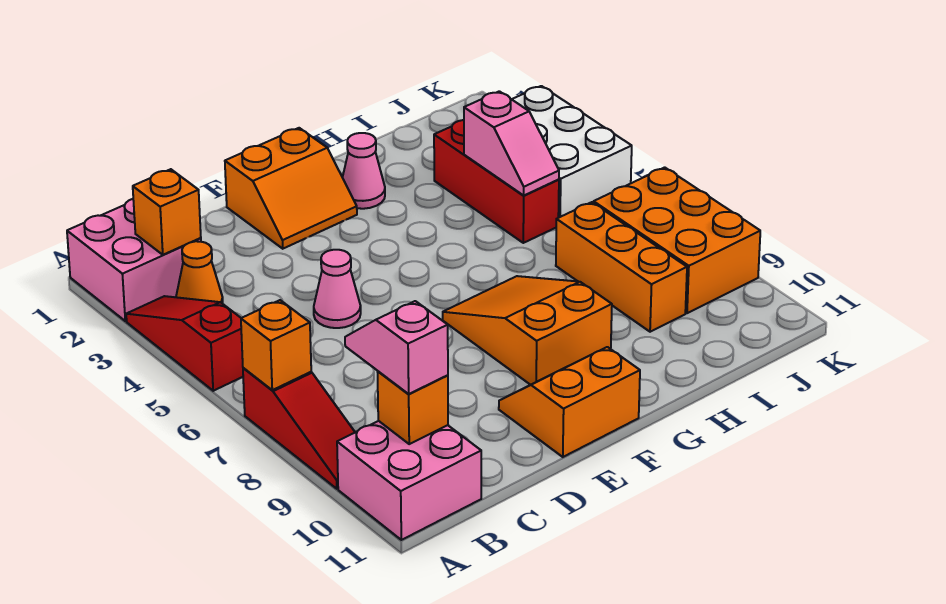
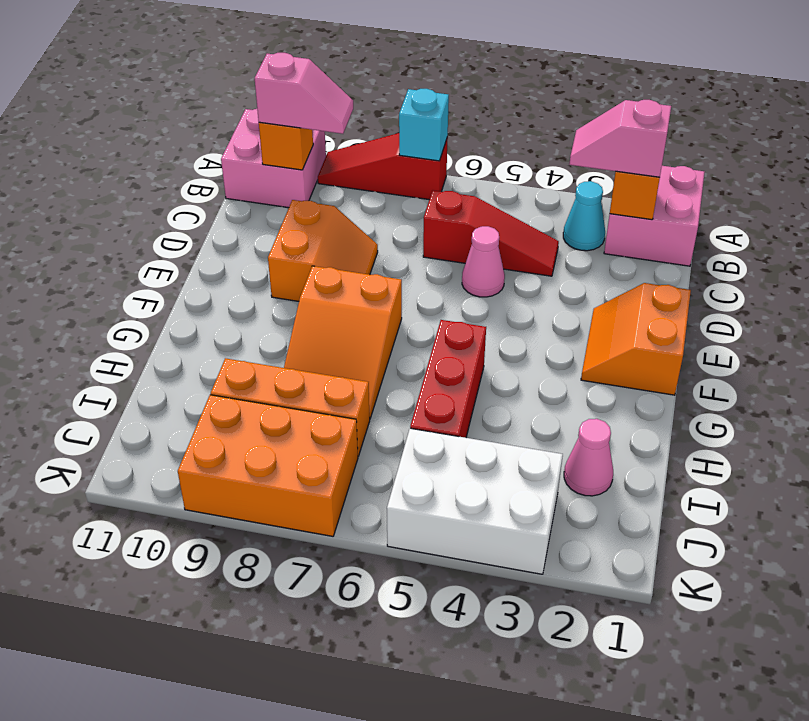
red slope A3:A5 level 1 top 5 -> red slope C4:C6 level 1 top 6
orange brick A7 level 2 -> cyan brick A7 level 2
orange cone B3 level 1 -> cyan cone B3 level 1
orange slope E10:F11 level 1 top 11 -> orange slope D8:E9 level 1 top 9
orange slope F7:G9 level 1 top 9 -> orange slope F7:H8 level 1 top F
pink cone G2 level 1 -> pink cone I2 level 1
red brick I3:I5 level 1 -> red brick G5:I5 level 1
pink slope I4:I5 level 2 top 4 -> pink slope B2:B3 level 3 top 2

